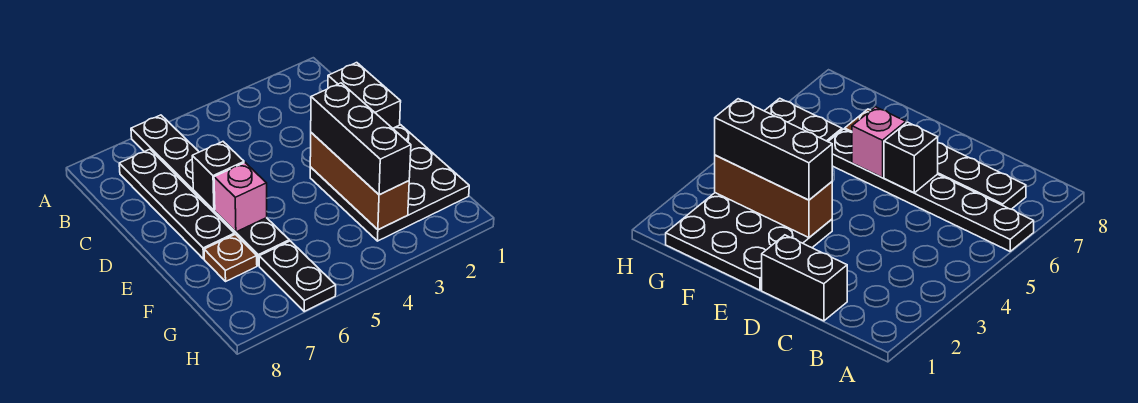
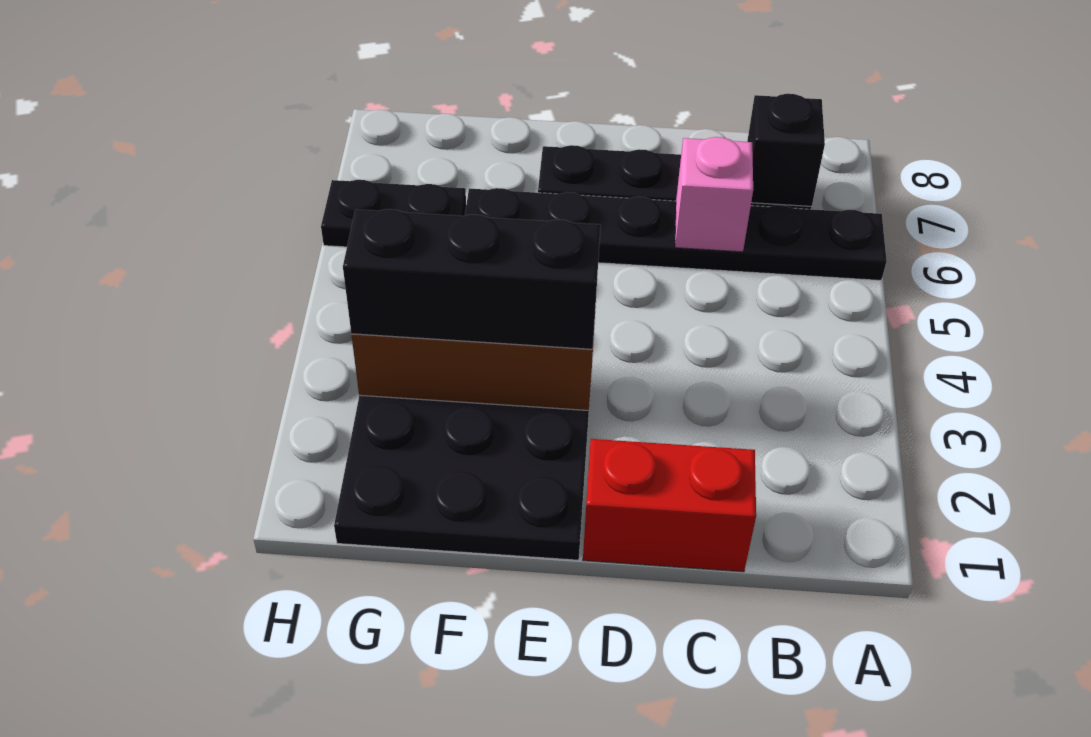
black brick C1:D1 level 1 -> red brick C1:D1 level 1
black brick D6 level 2 -> black brick B7 level 2
pink brick E6 level 2 -> pink brick C6 level 2
brown plate F7 level 1 -> none

